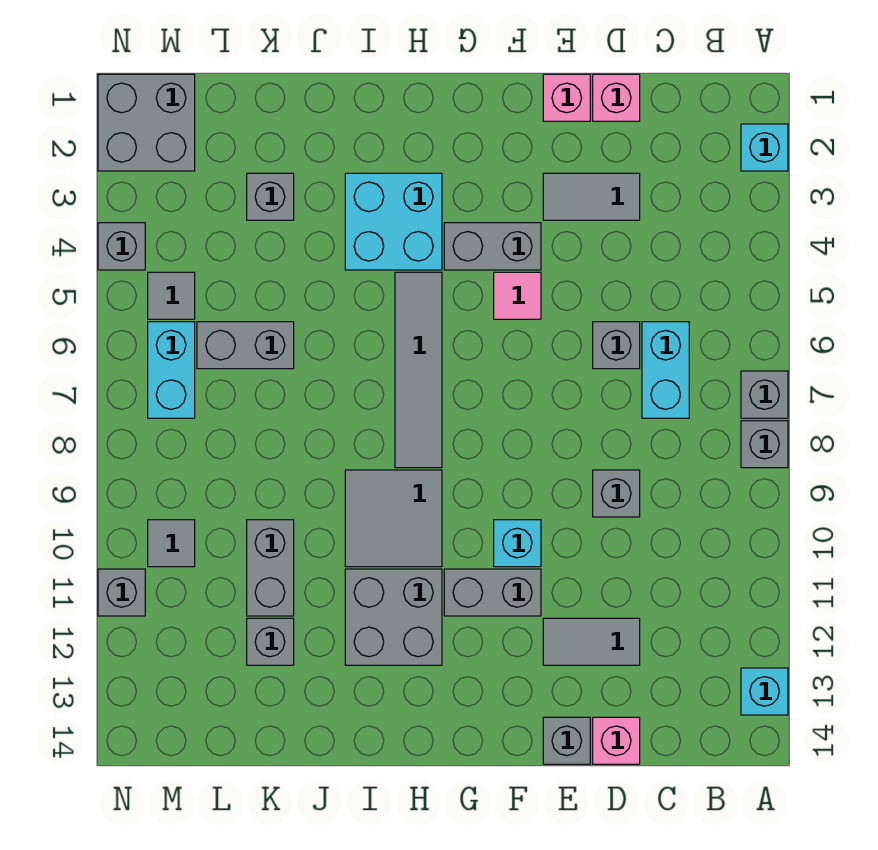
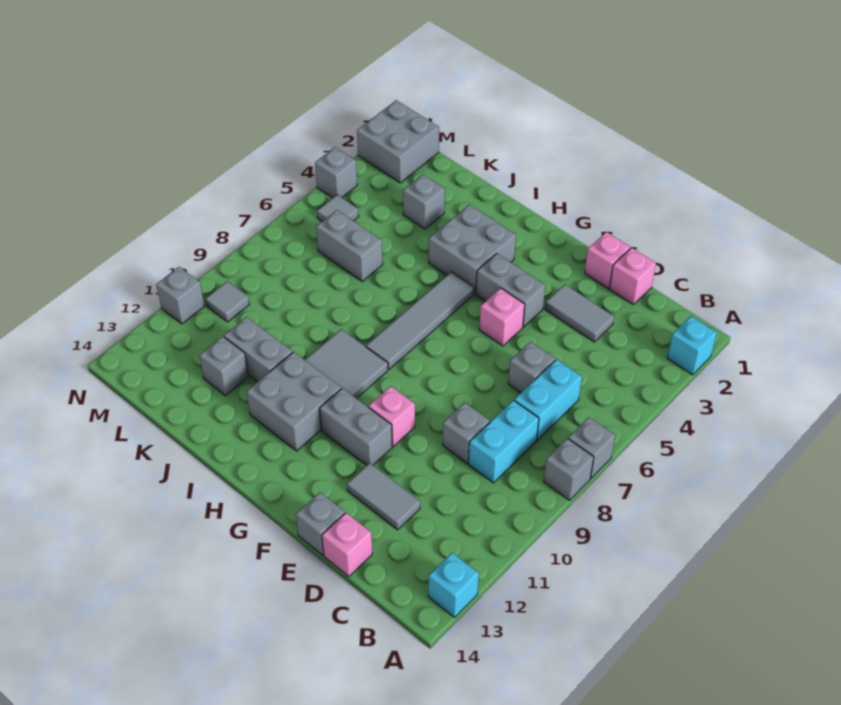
pink tile F5 level 1 -> pink brick F5 level 1
cyan brick F10 level 1 -> pink brick F10 level 1
cyan brick H3:I4 level 1 -> grey brick H3:I4 level 1
grey brick K10:K11 level 1 -> grey brick J11:K11 level 1
cyan brick M6:M7 level 1 -> cyan brick C8:C9 level 1

